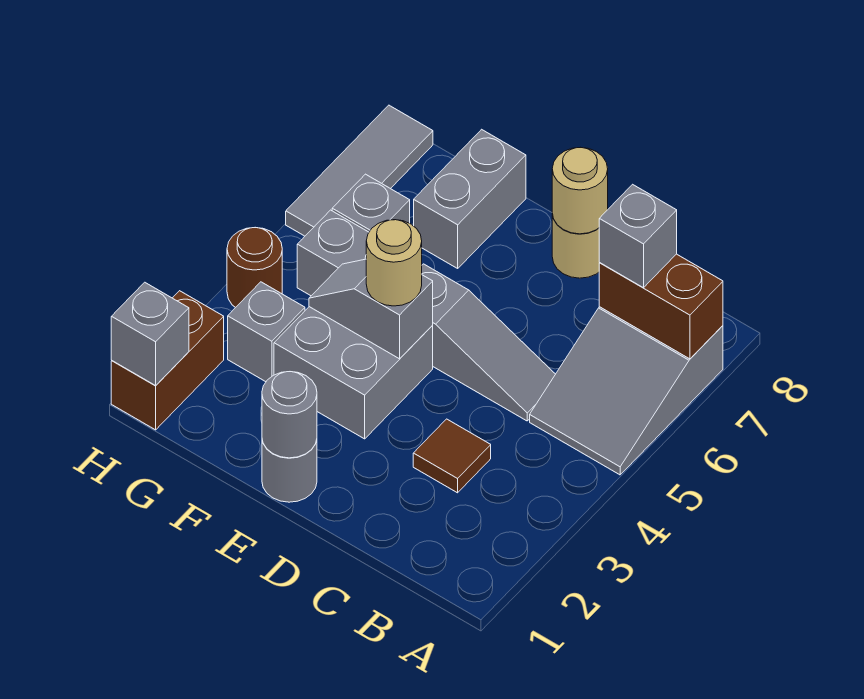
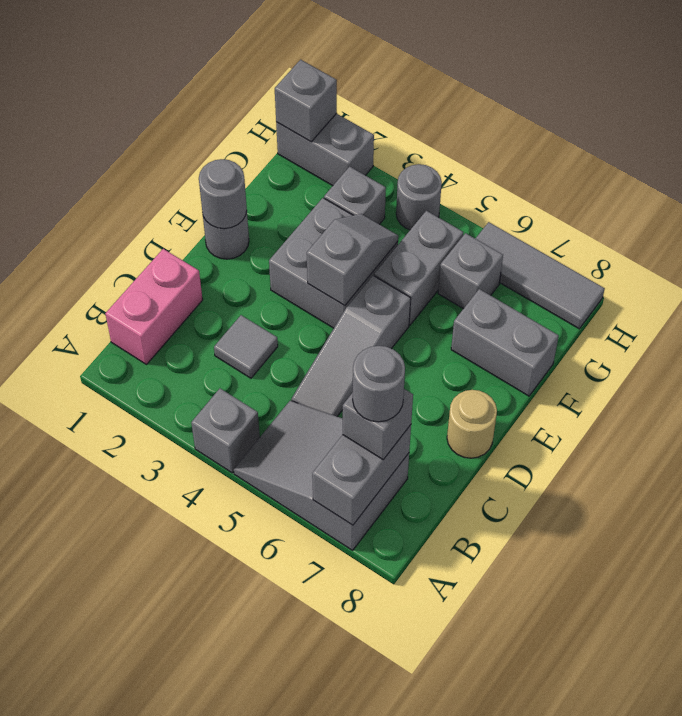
none -> grey brick A4 level 1
brown brick A7:B7 level 2 -> grey brick A7:B7 level 2
none -> pink brick B1:C1 level 1
none -> grey round brick B7 level 4
brown tile C3 level 1 -> grey tile C3 level 1
tan round brick D8 level 2 -> none
tan round brick E4 level 3 -> none
brown brick H1:H2 level 1 -> grey brick H1:H2 level 1
brown round brick H4 level 1 -> grey round brick H4 level 1

